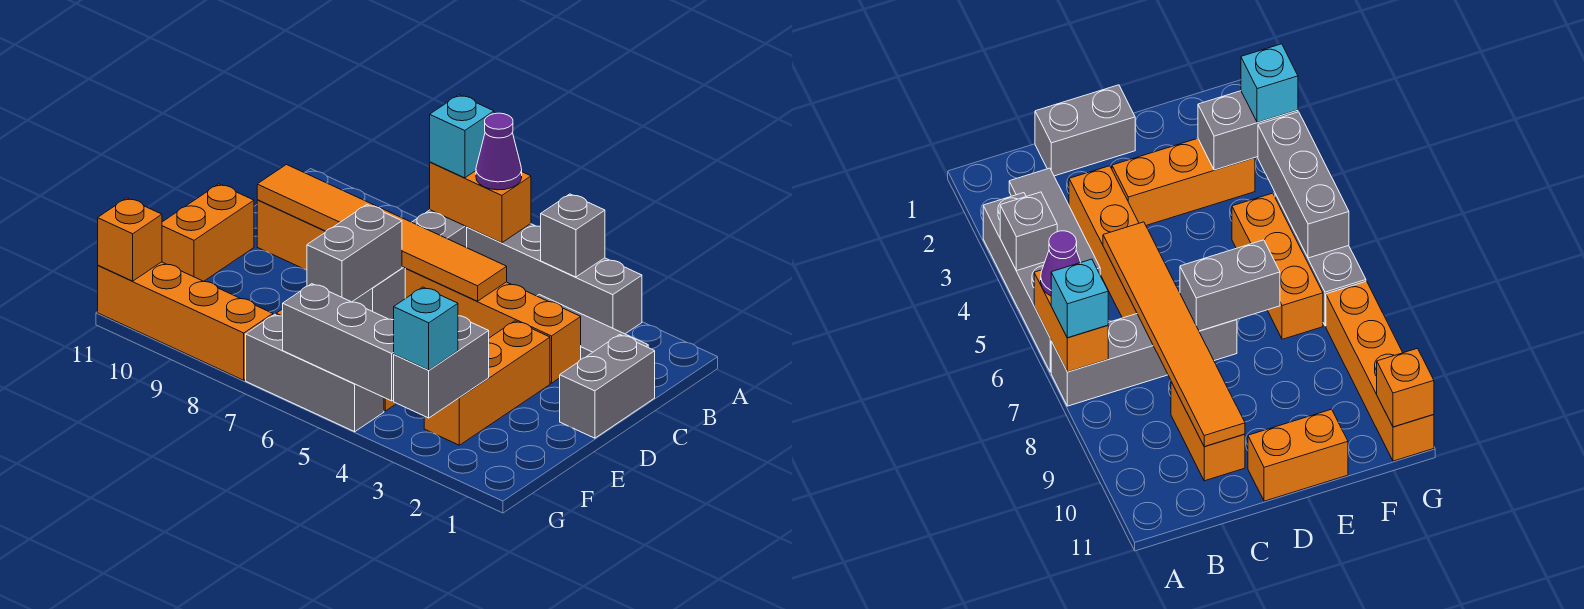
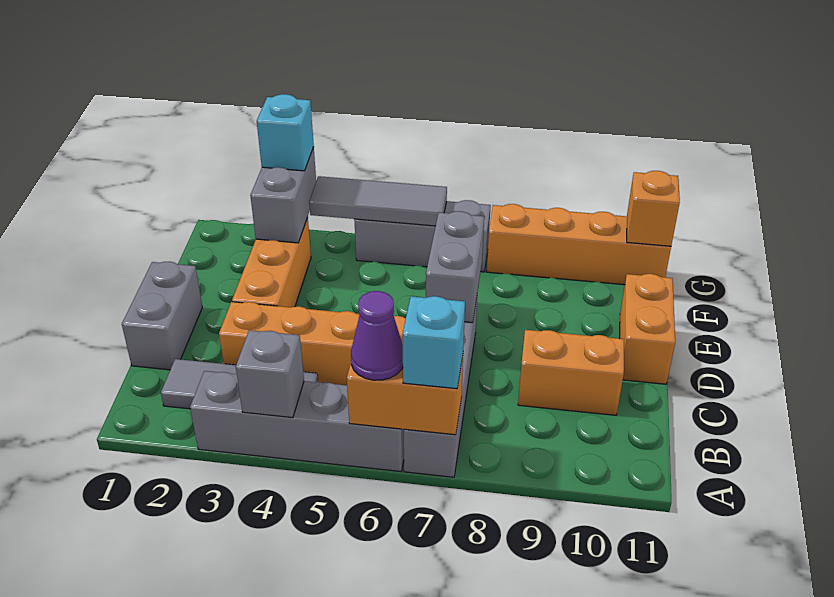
orange tile C5:C10 level 2 -> none
orange brick F5:F7 level 1 -> none
grey brick G4:G6 level 2 -> grey tile G4:G6 level 2

